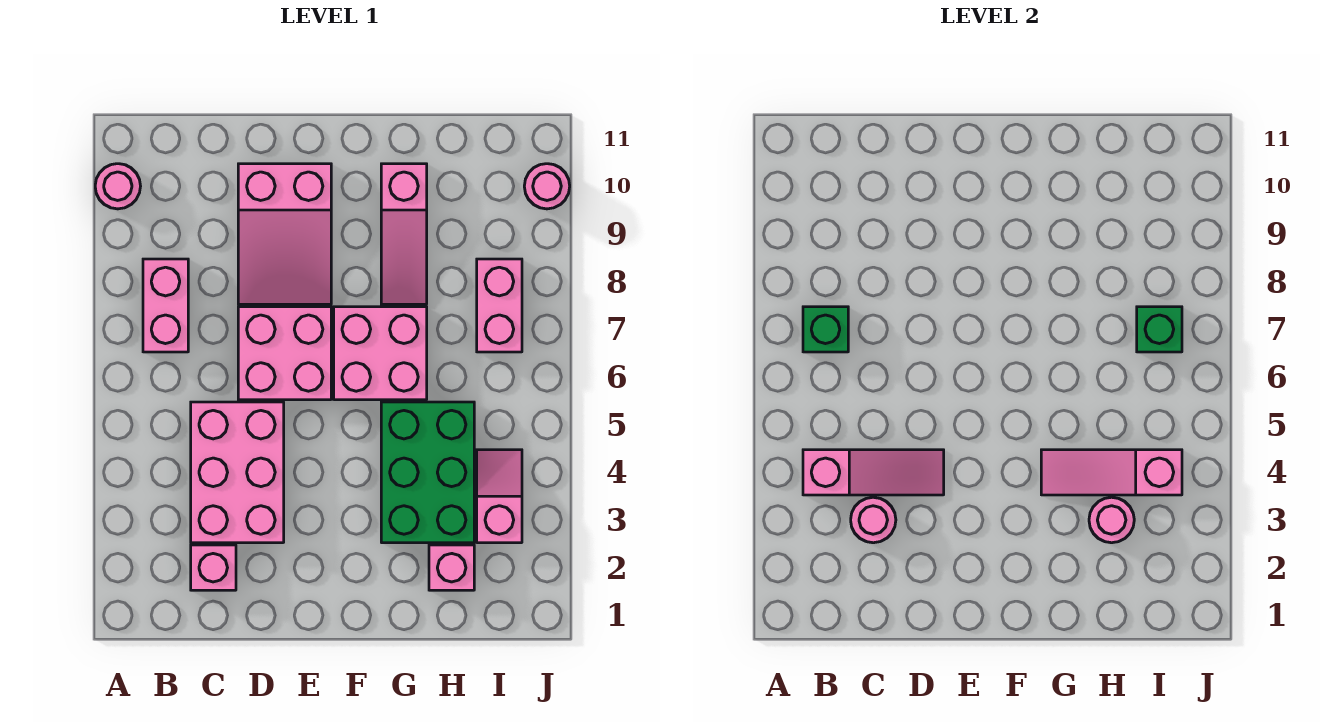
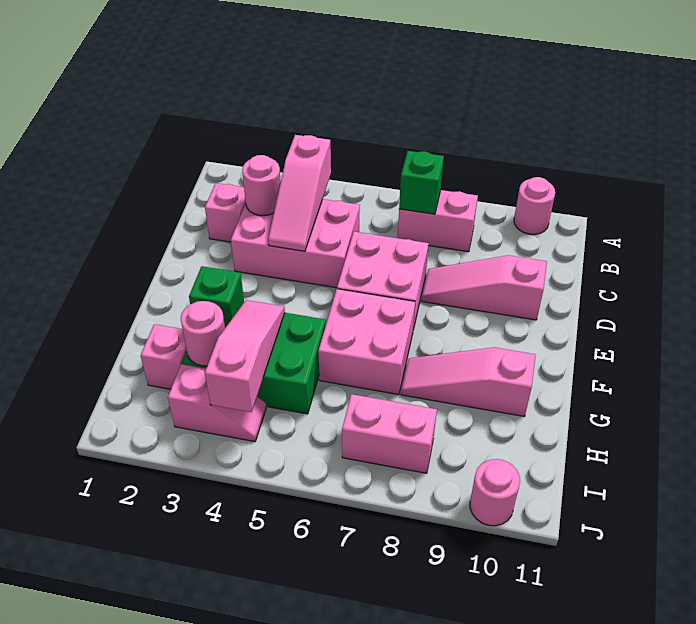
pink slope D8:E10 level 1 top 10 -> pink slope D8:D10 level 1 top 10
green brick I7 level 2 -> green brick G3 level 2

